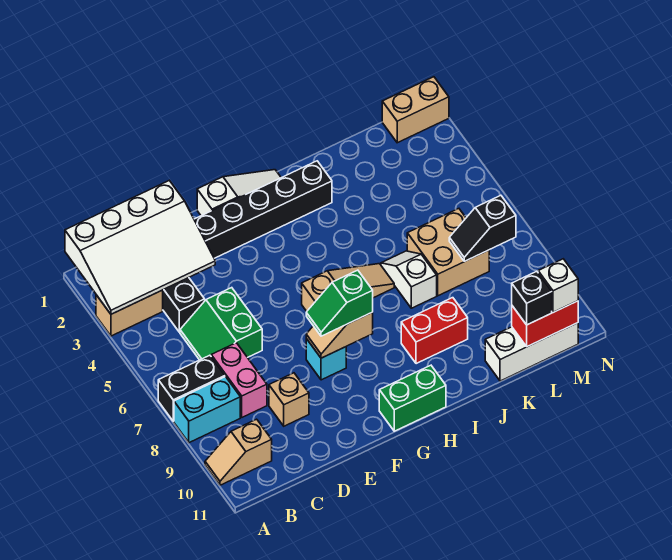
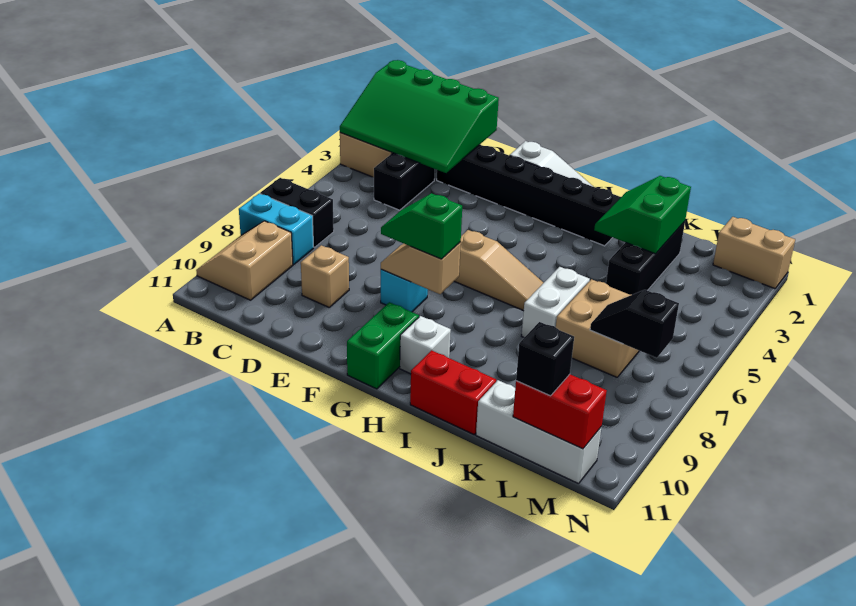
white slope A1:D3 level 2 top 1 -> green slope A1:D3 level 2 top 1
tan slope A10:B10 level 1 top B -> tan slope A9:B10 level 1 top B
green slope C5:D6 level 1 top D -> green slope J2:K3 level 2 top K
pink brick C7:C8 level 1 -> none
green brick G11:H11 level 1 -> green brick G10:G11 level 1
red brick I9:J9 level 1 -> red brick I11:J11 level 1
white slope J6:J7 level 1 top 7 -> white brick J6:J7 level 1
none -> black brick K2:K4 level 1
white brick M11 level 3 -> white brick H10 level 1

